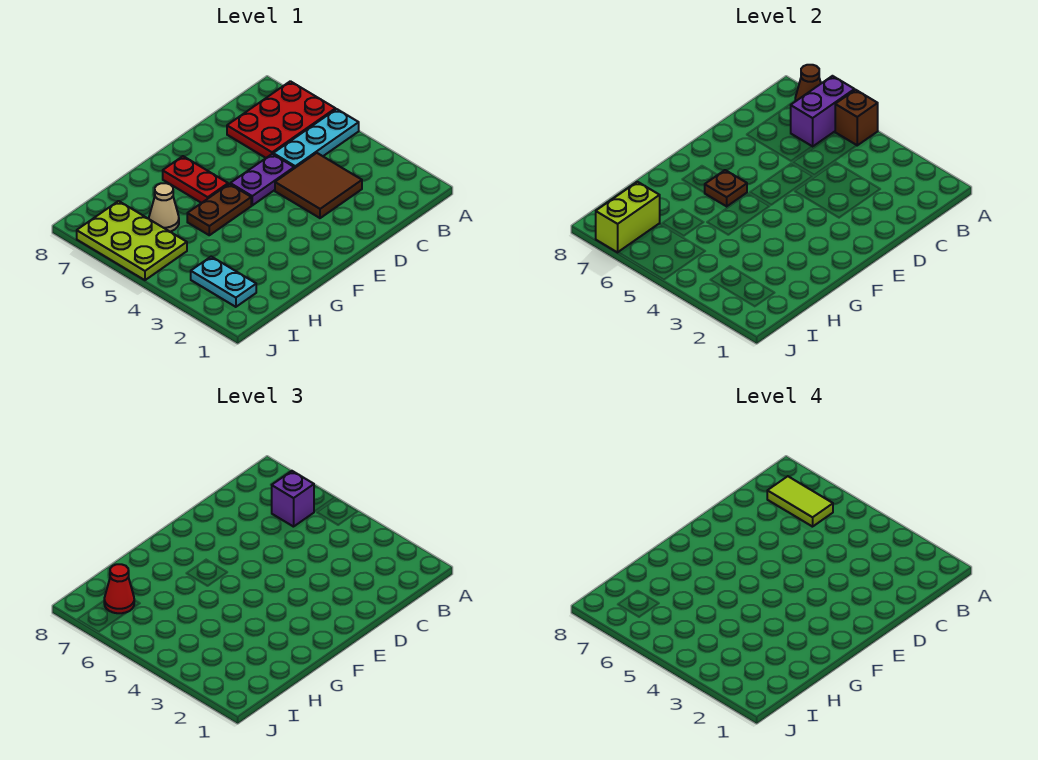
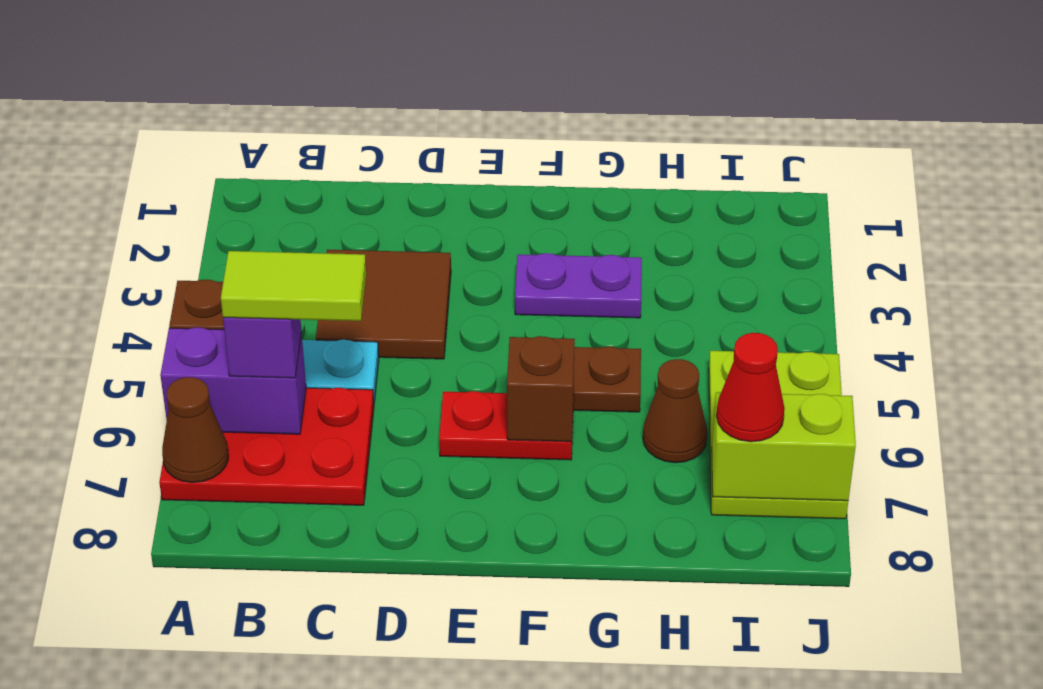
lime tile B6:B7 level 4 -> lime tile B6:C6 level 4
purple plate D5:E5 level 1 -> purple plate F3:G3 level 1
red plate F6:F7 level 1 -> red plate E6:F6 level 1
brown plate F6 level 2 -> brown brick F6 level 2
tan cone H6 level 1 -> brown cone H6 level 1
cyan plate I2:I3 level 1 -> none

